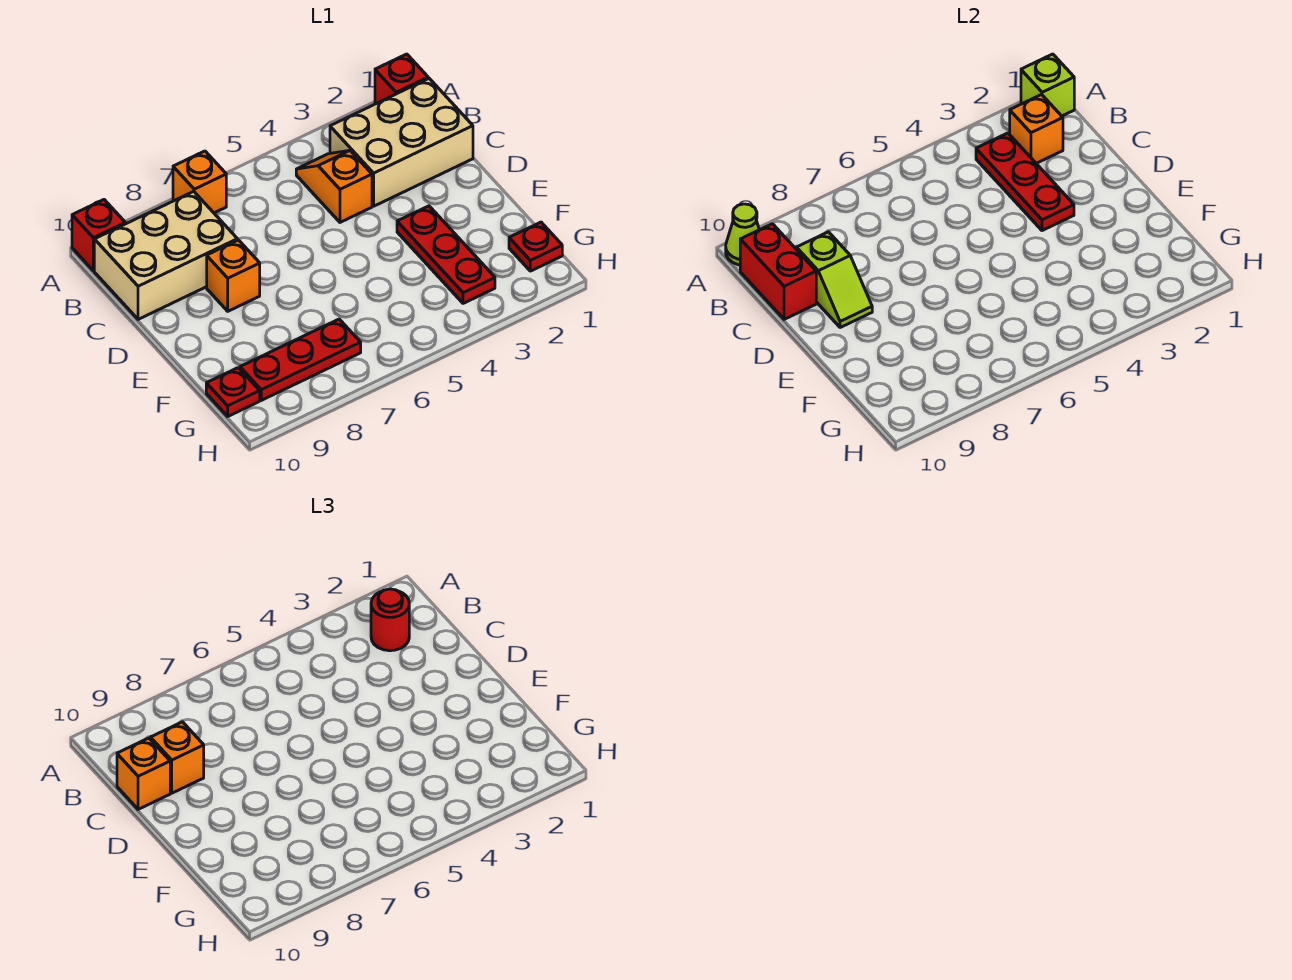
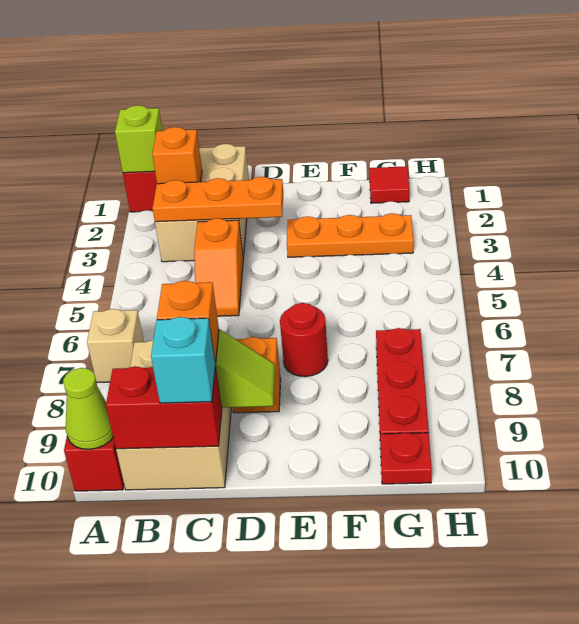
orange brick A7 level 1 -> tan brick A7 level 1
red round brick B2 level 3 -> red round brick E7 level 1
red plate B3:D3 level 2 -> orange plate B3:D3 level 2
orange slope B4:C4 level 1 top C -> orange slope C4:C5 level 1 top 4
orange brick C10 level 3 -> cyan brick C10 level 3
red plate E3:G3 level 1 -> orange plate E3:G3 level 1
red plate G1 level 1 -> red tile G1 level 1

